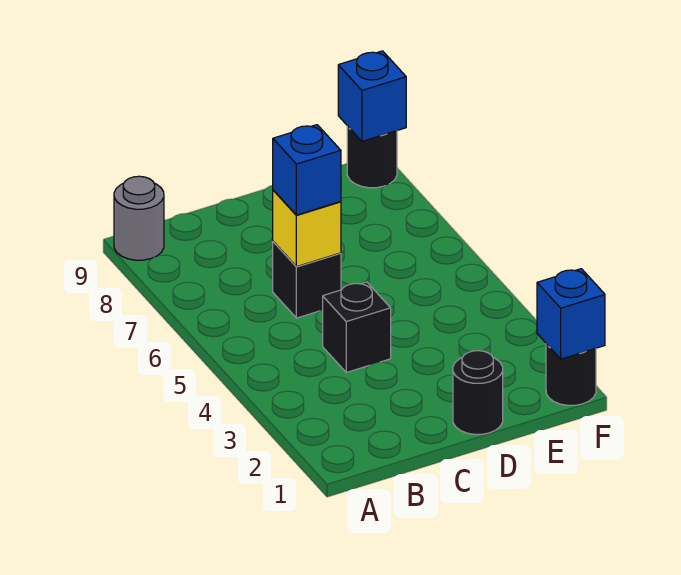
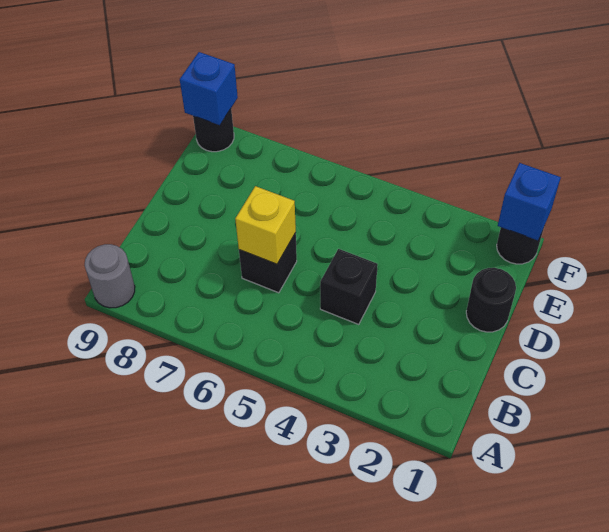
blue brick C6 level 3 -> none

